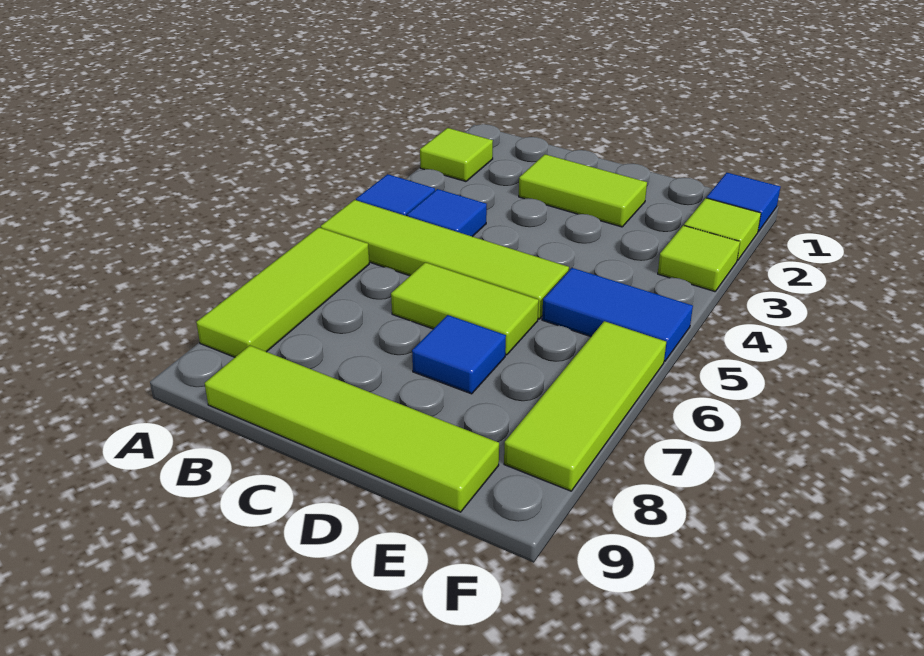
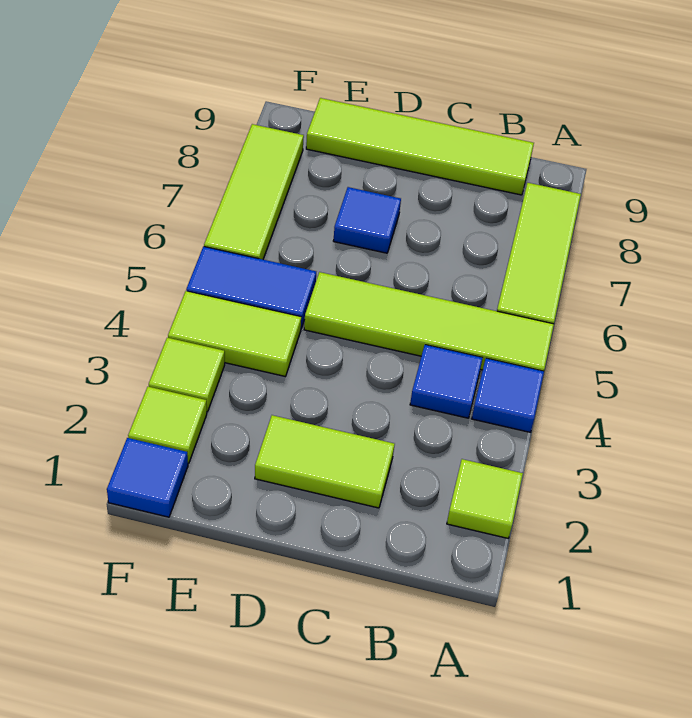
lime tile C6:D6 level 1 -> lime tile E4:F4 level 1

